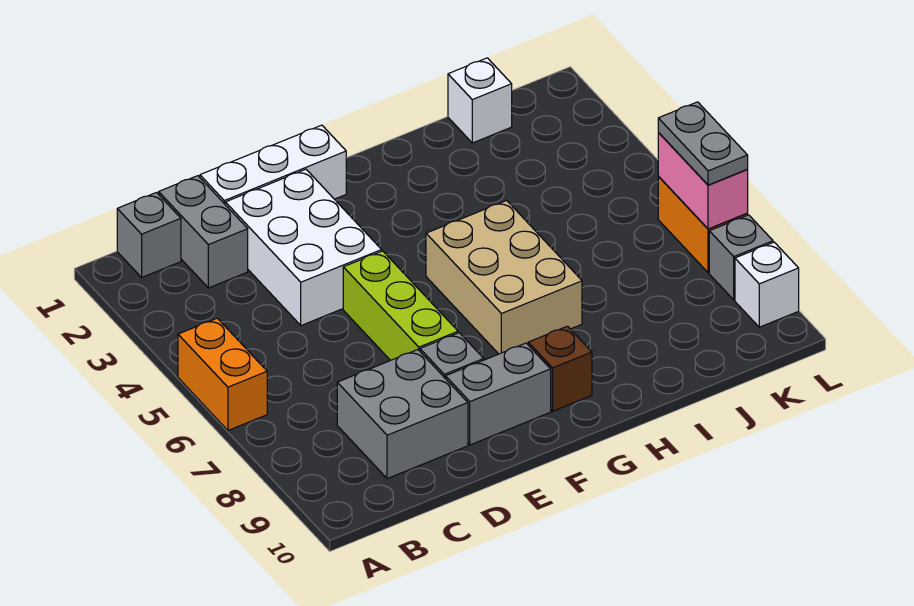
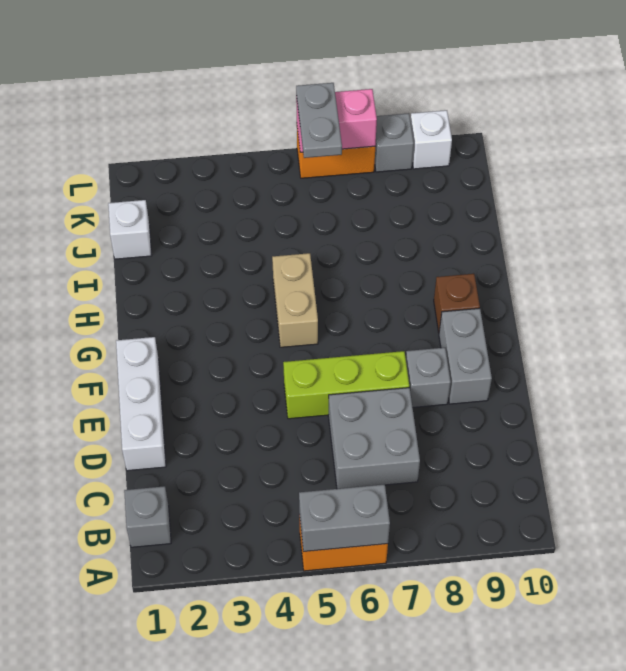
grey brick C1:C2 level 1 -> grey brick A5:A6 level 2
grey brick C8:D9 level 1 -> grey brick C6:D7 level 1
white brick D2:E4 level 1 -> none
tan brick G5:H7 level 1 -> tan brick G5:H5 level 1
grey plate L6:L7 level 3 -> grey plate K6:L6 level 3

